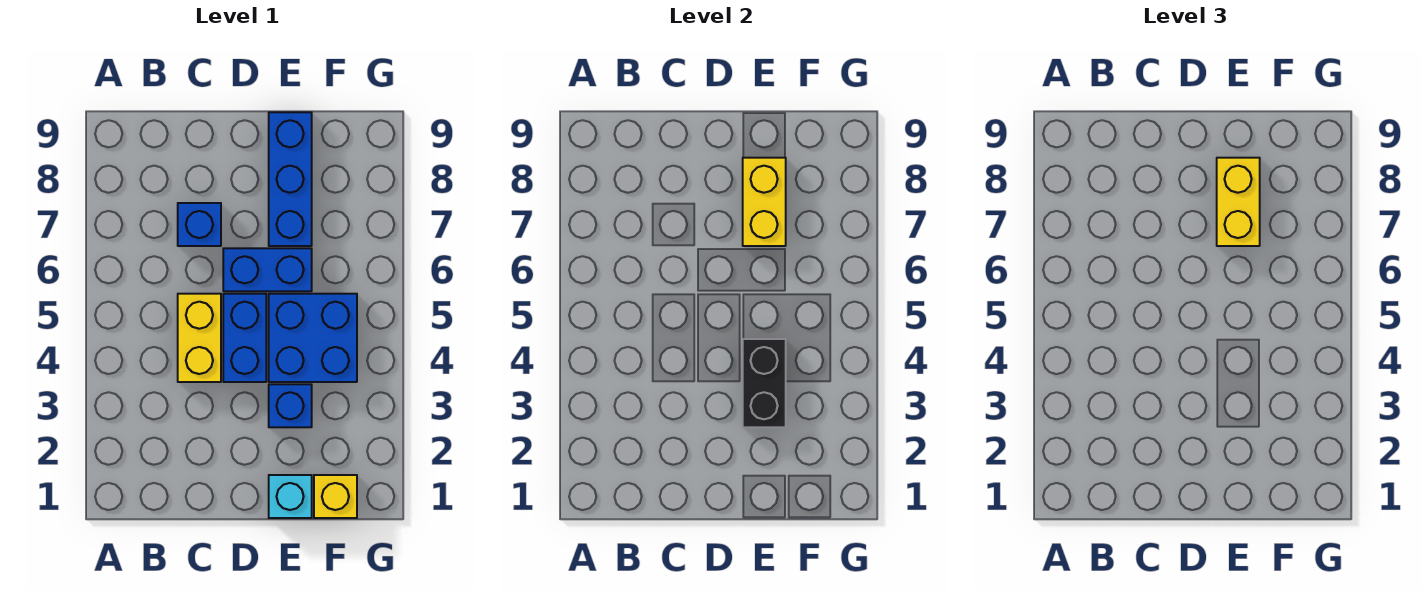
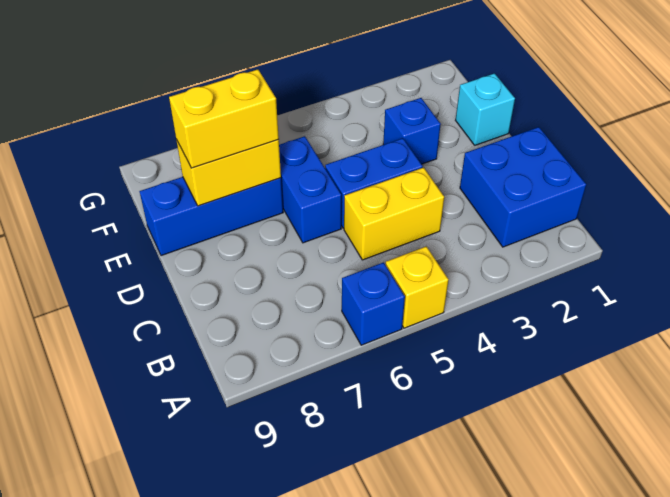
blue brick C7 level 1 -> blue brick A6 level 1
black brick E3:E4 level 2 -> none
blue brick E4:F5 level 1 -> blue brick B1:C2 level 1
yellow brick F1 level 1 -> yellow brick A5 level 1

